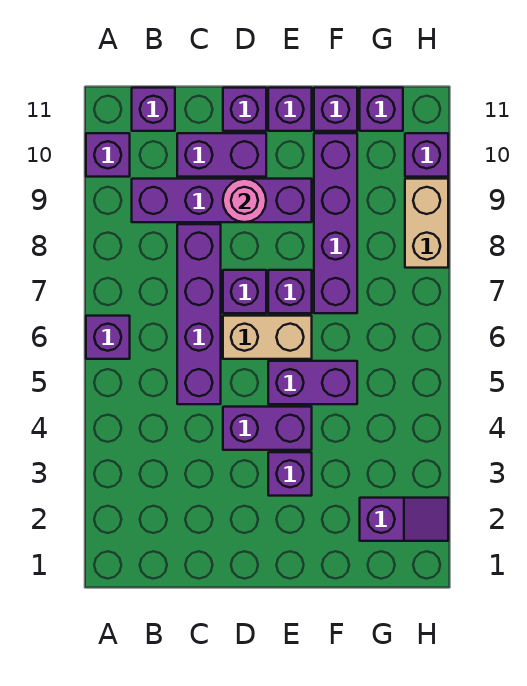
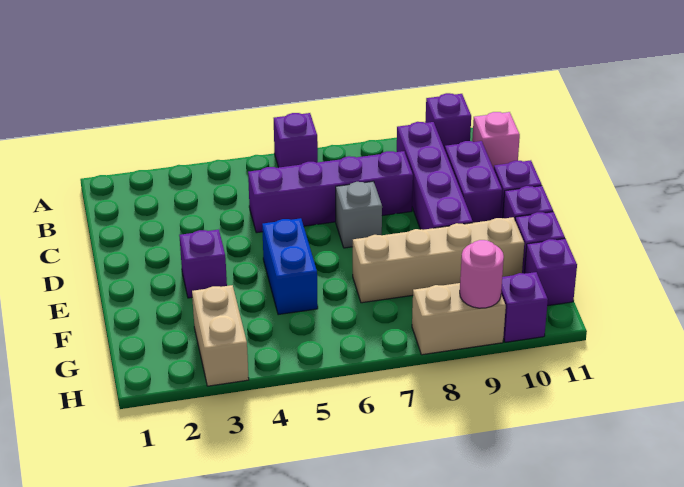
purple brick B11 level 1 -> pink brick B11 level 1
purple brick D4:E4 level 1 -> none
tan brick D6:E6 level 1 -> tan brick G3:H3 level 1
purple brick D7 level 1 -> grey brick D7 level 1
pink round brick D9 level 2 -> pink round brick H9 level 2
purple brick E5:F5 level 1 -> blue brick E5:F5 level 1
purple brick E7 level 1 -> none
purple brick F7:F10 level 1 -> tan brick F7:F10 level 1
purple slope G2:H2 level 1 top G -> none

